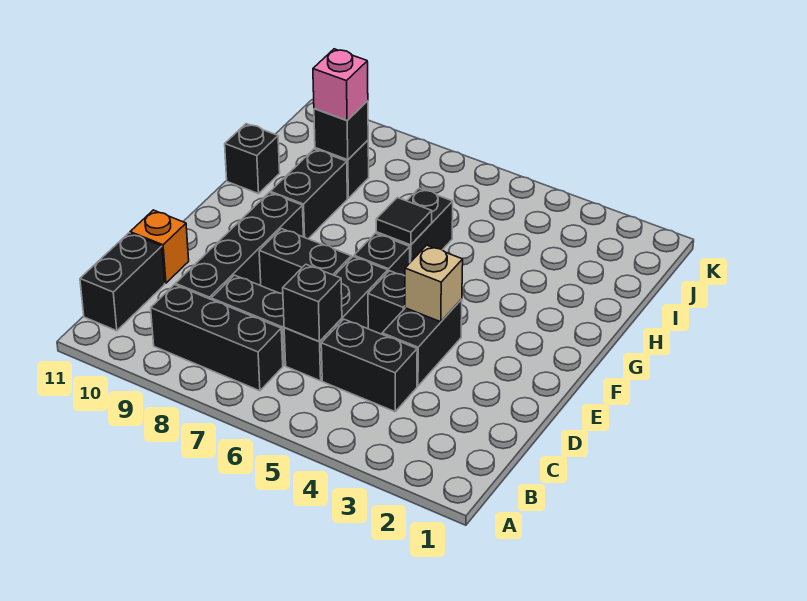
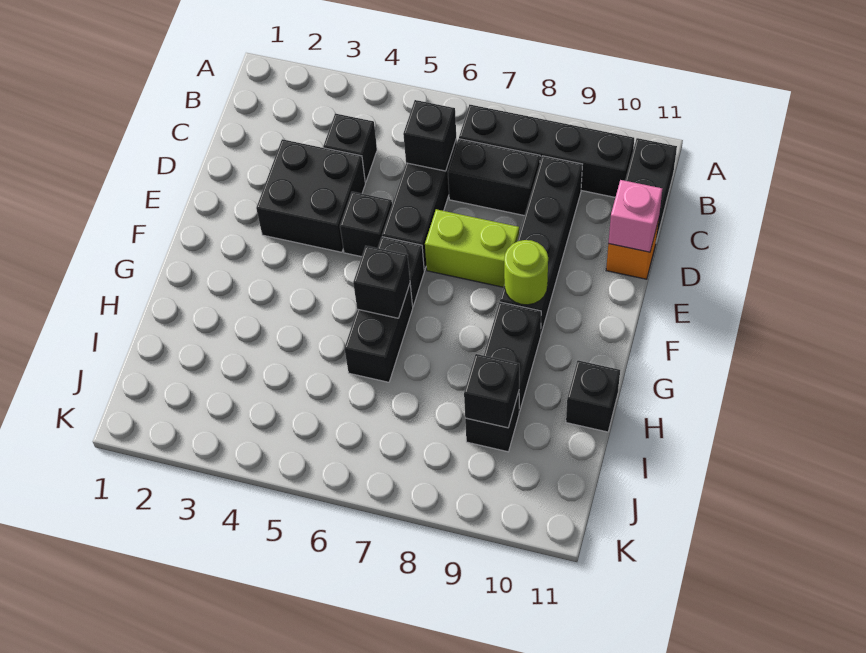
black brick B7:B9 level 1 -> black brick B7:B10 level 1
black brick C4:C5 level 1 -> black brick C4 level 1
black brick D4:E4 level 1 -> black brick D3:E4 level 1
tan brick E4 level 2 -> none
black brick E7:E8 level 1 -> lime brick E7:E8 level 1
none -> lime round brick F9 level 2
black tile G6 level 2 -> black brick G6 level 2
pink brick I9 level 3 -> pink brick D11 level 2

